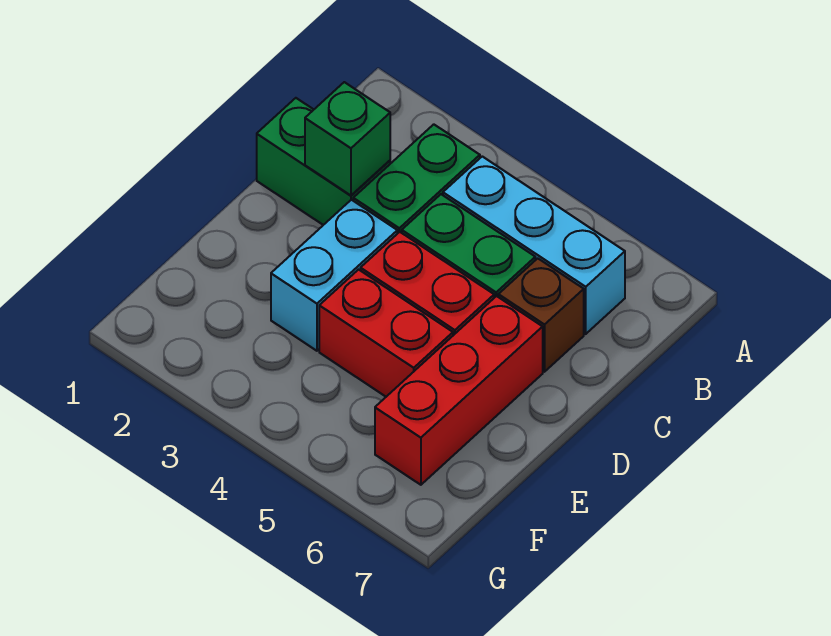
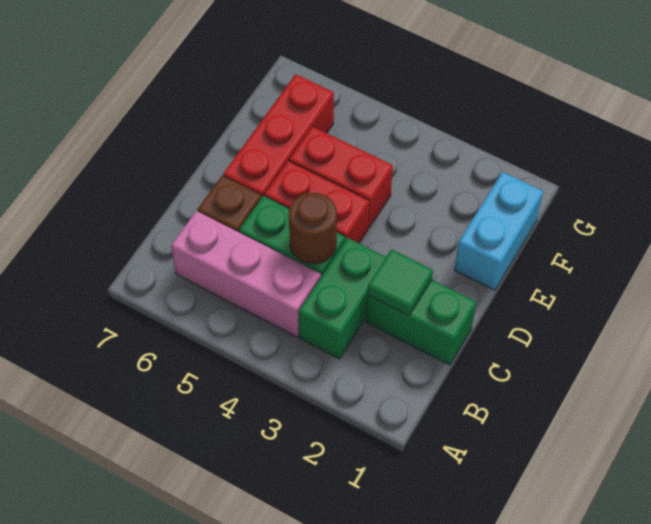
cyan brick B4:B6 level 1 -> pink brick B4:B6 level 1
green brick C2 level 2 -> green tile C2 level 2
none -> brown round brick C4 level 2
cyan brick D3:E3 level 1 -> cyan brick E1:F1 level 1

